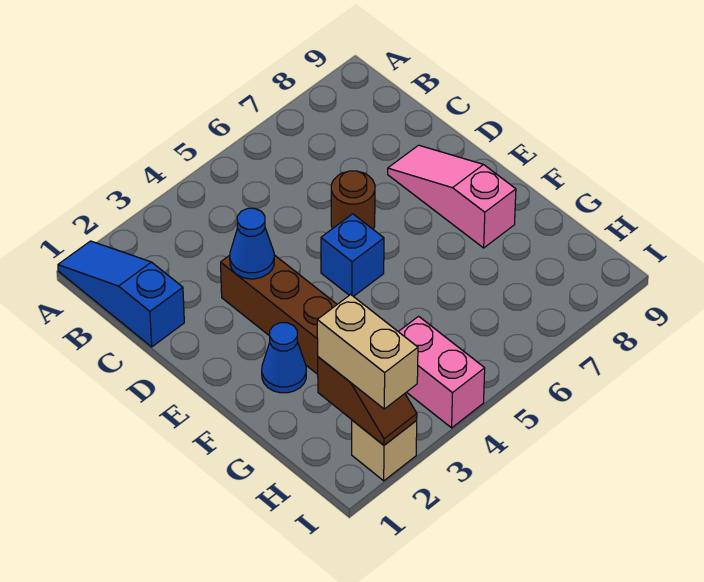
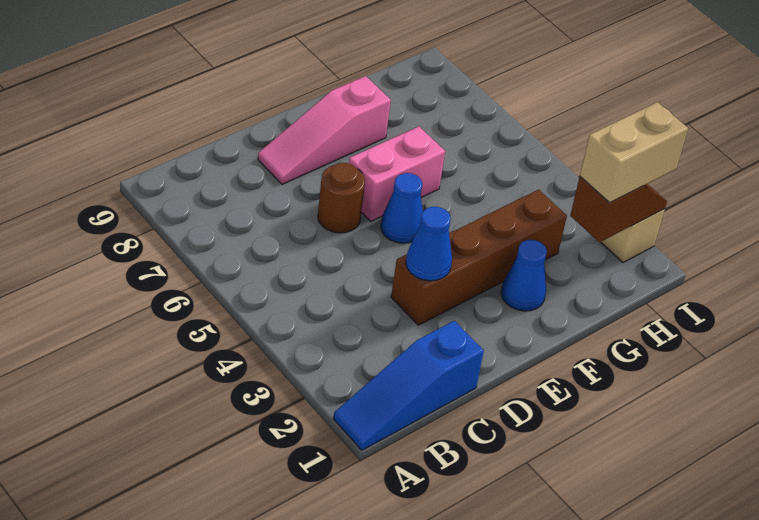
blue brick E5 level 1 -> blue cone E5 level 1
pink brick H4:I4 level 1 -> pink brick E6:F6 level 1

